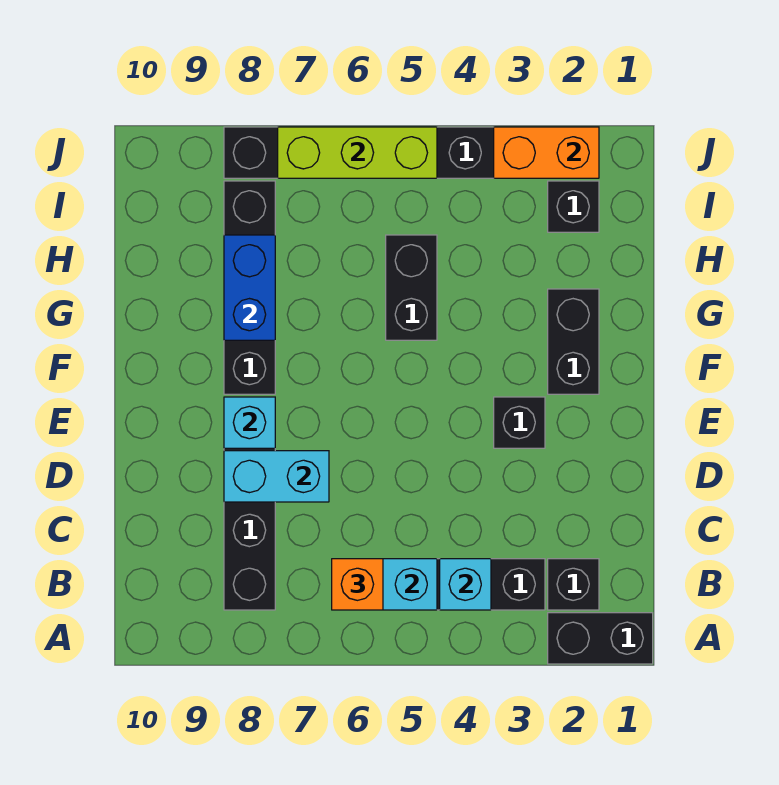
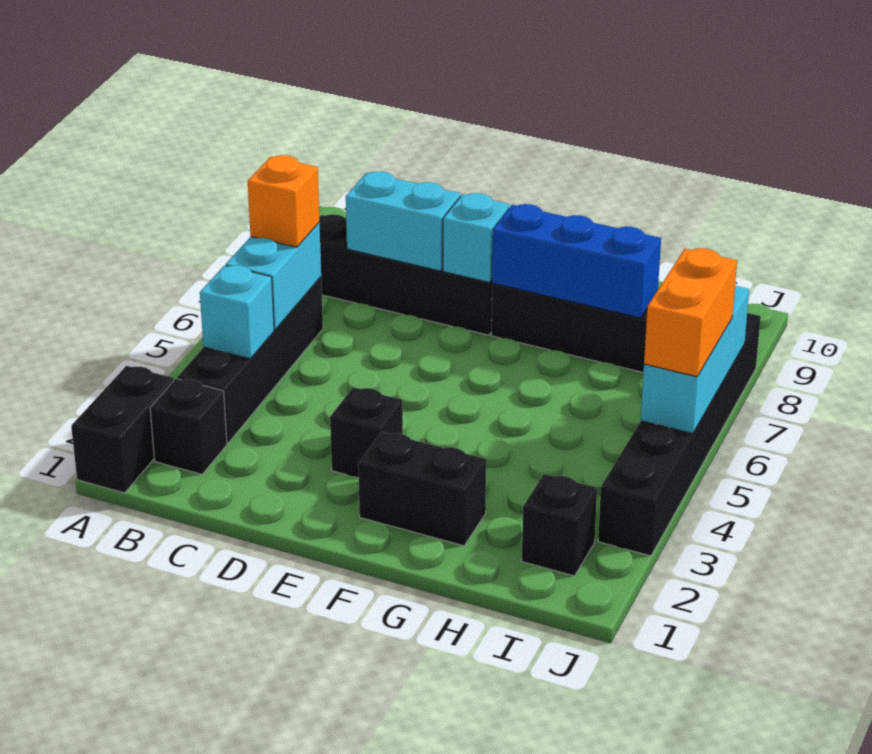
cyan brick D7:D8 level 2 -> cyan brick C8:D8 level 2
black brick G5:H5 level 1 -> none
blue brick G8:H8 level 2 -> blue brick F8:H8 level 2
orange brick J2:J3 level 2 -> orange brick J5:J6 level 3
lime brick J5:J7 level 2 -> cyan brick J5:J7 level 2

